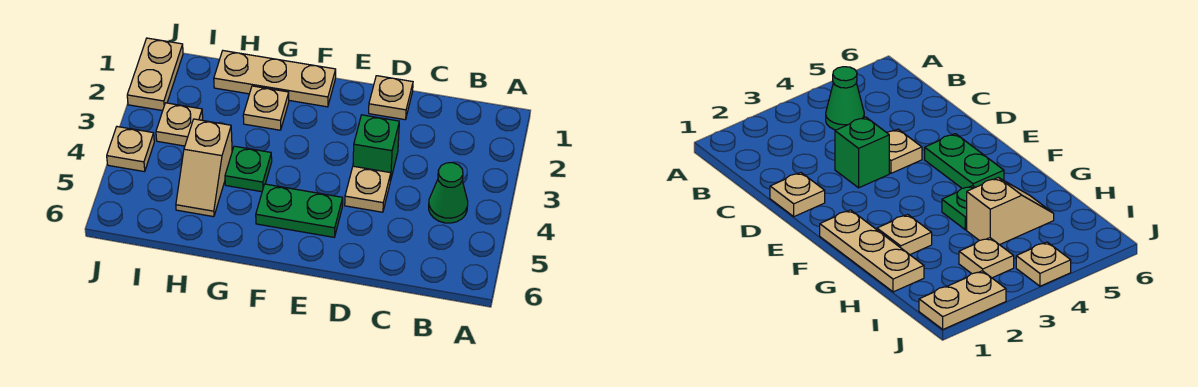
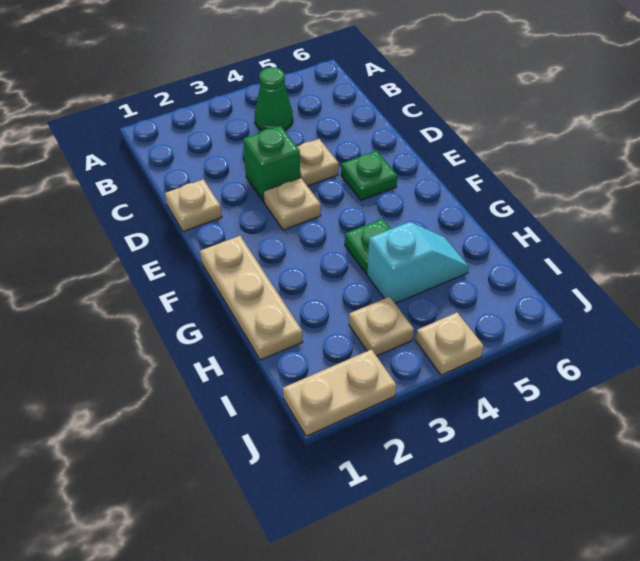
green plate E5:F5 level 1 -> green plate E5 level 1
tan plate G2 level 1 -> tan plate E3 level 1
tan slope H4:H5 level 1 top 4 -> cyan slope H4:H5 level 1 top 4

